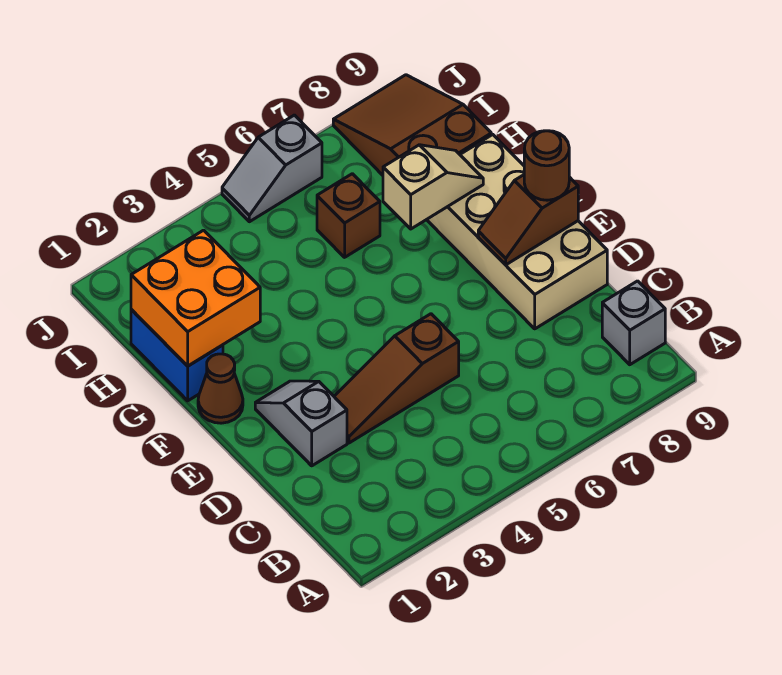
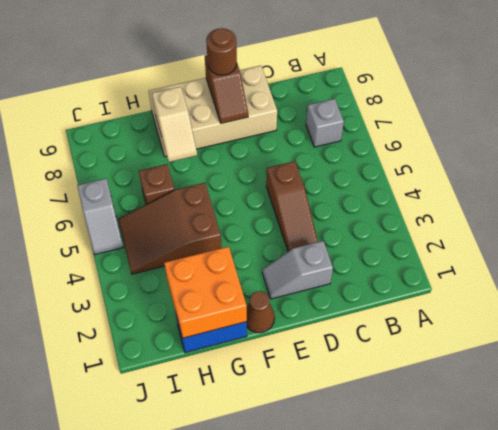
grey brick B9 level 1 -> grey brick B7 level 1
tan slope G7:G8 level 2 top 7 -> tan slope G7:G8 level 2 top 8
brown slope H8:J9 level 1 top H -> brown slope G4:I5 level 1 top G

